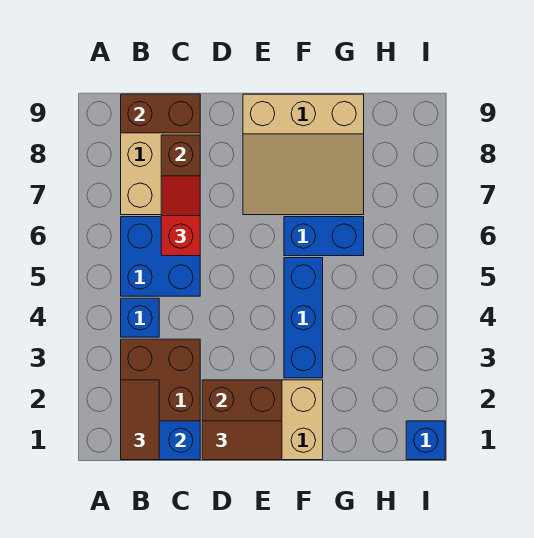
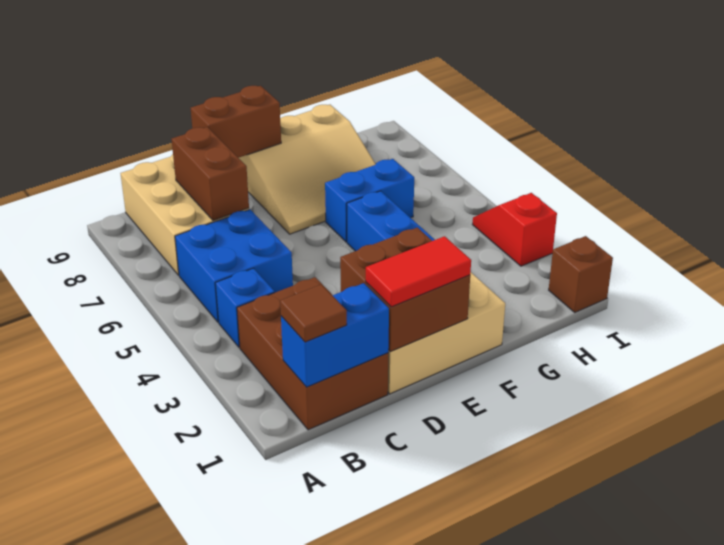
brown tile B1:B2 level 3 -> brown tile B1 level 3
brown brick B9:C9 level 2 -> brown brick D9:E9 level 2
red slope C6:C7 level 3 top 6 -> red slope I3:I4 level 1 top 3
brown tile D1:E1 level 3 -> red tile D1:E1 level 3
blue brick I1 level 1 -> brown brick I1 level 1

